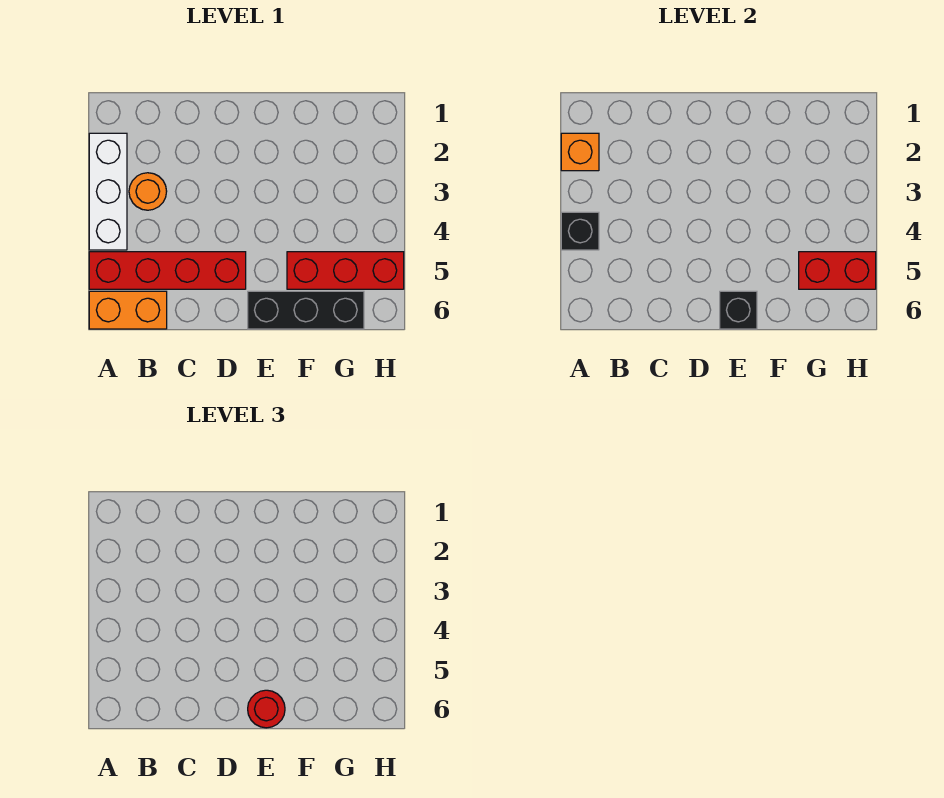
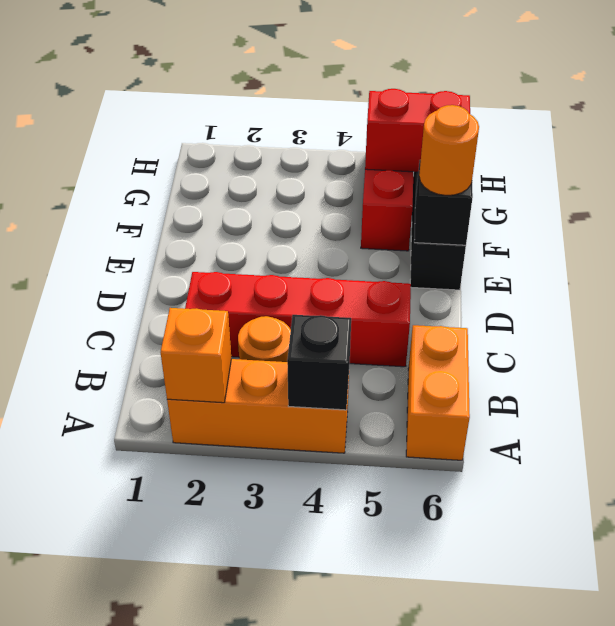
white brick A2:A4 level 1 -> orange brick A2:A4 level 1
red brick A5:D5 level 1 -> red brick C2:C5 level 1
red round brick E6 level 3 -> orange round brick E6 level 3
red brick G5:H5 level 2 -> red brick G5:G6 level 2

